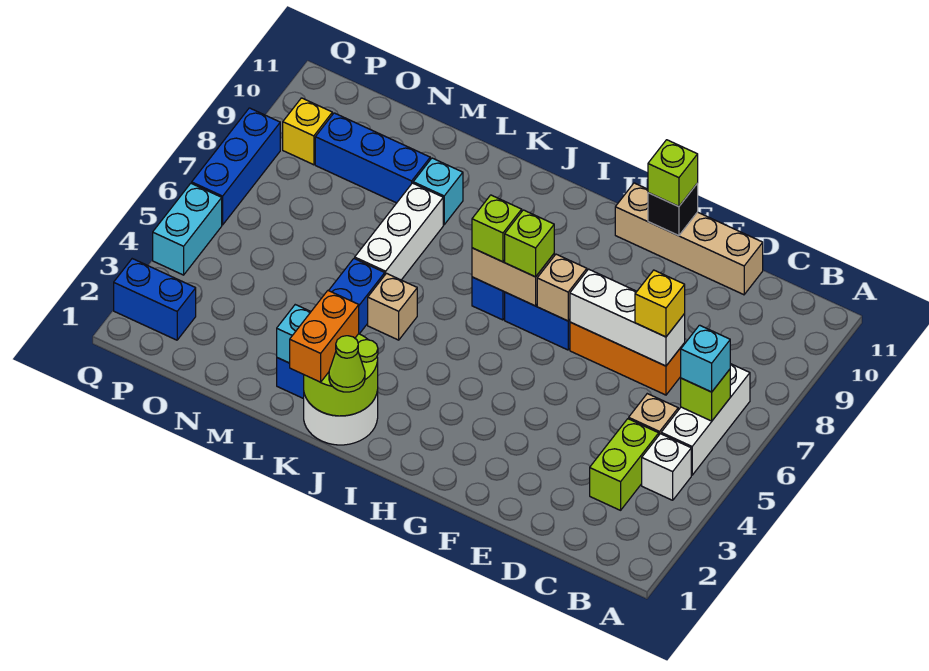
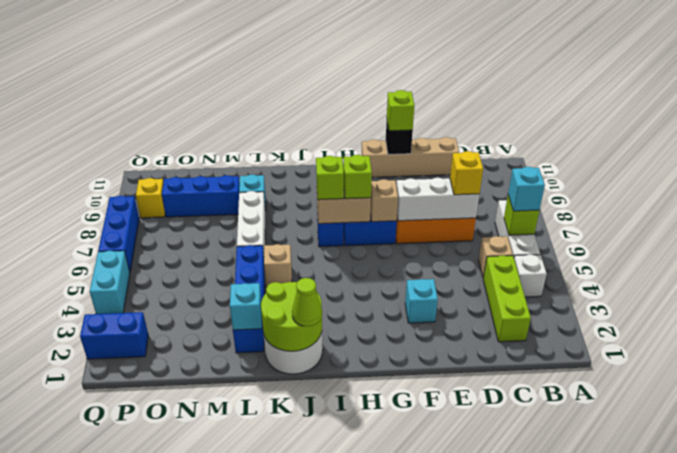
lime brick C3:C4 level 1 -> lime brick C2:C4 level 1
none -> cyan brick F3 level 1
orange brick K1:K2 level 3 -> none

